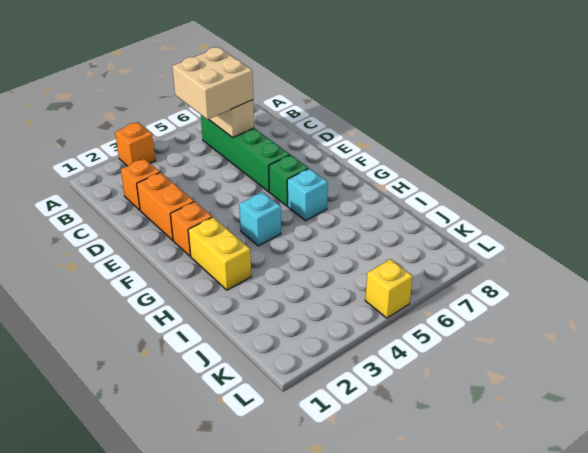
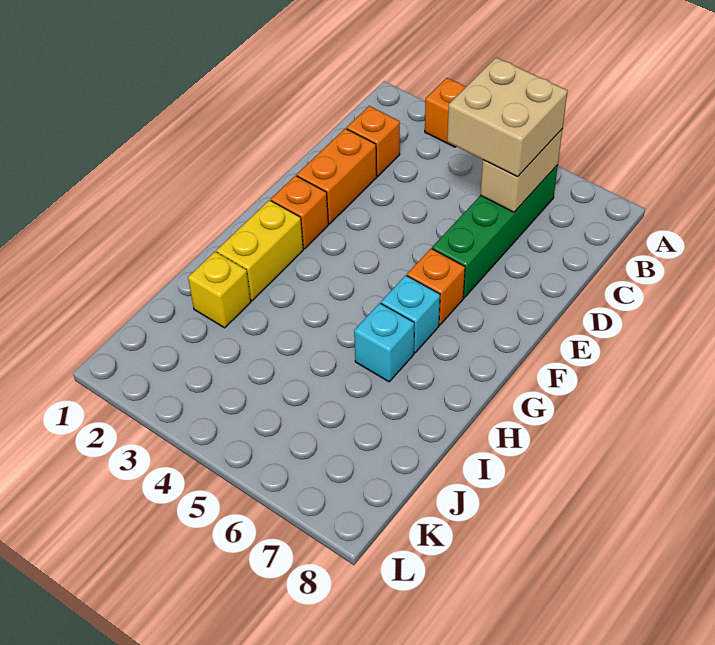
green brick F6 level 1 -> orange brick F6 level 1
cyan brick G4 level 1 -> cyan brick H6 level 1
yellow brick L5 level 1 -> yellow brick I2 level 1

